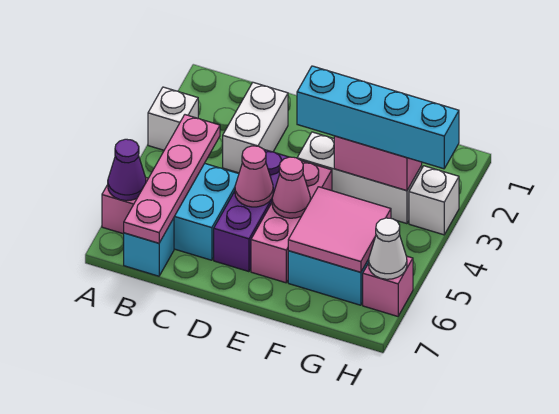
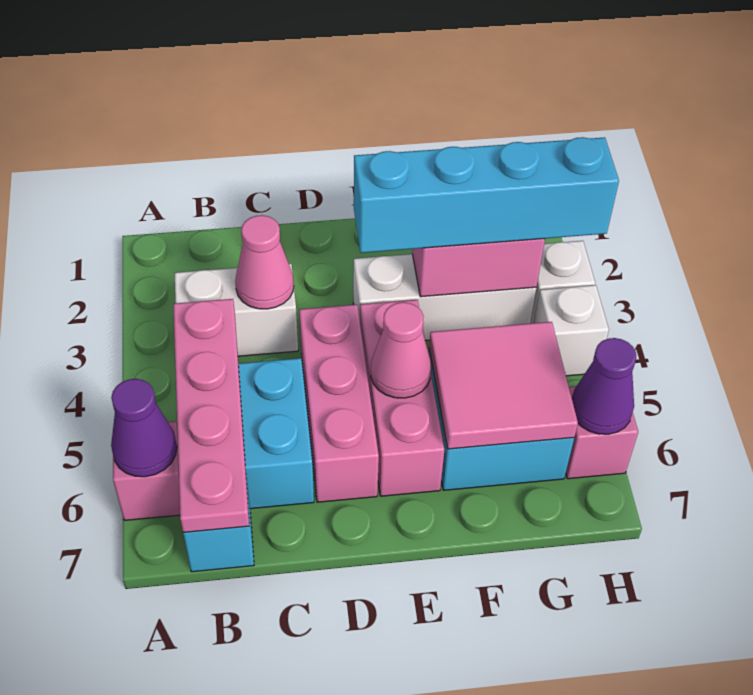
white brick A3 level 1 -> white brick H4 level 1
white brick C2:C3 level 1 -> white brick B3:C3 level 1
purple brick D4:D6 level 1 -> pink brick D4:D6 level 1
pink cone D5 level 2 -> pink cone C3 level 2
white cone H6 level 2 -> purple cone H6 level 2

